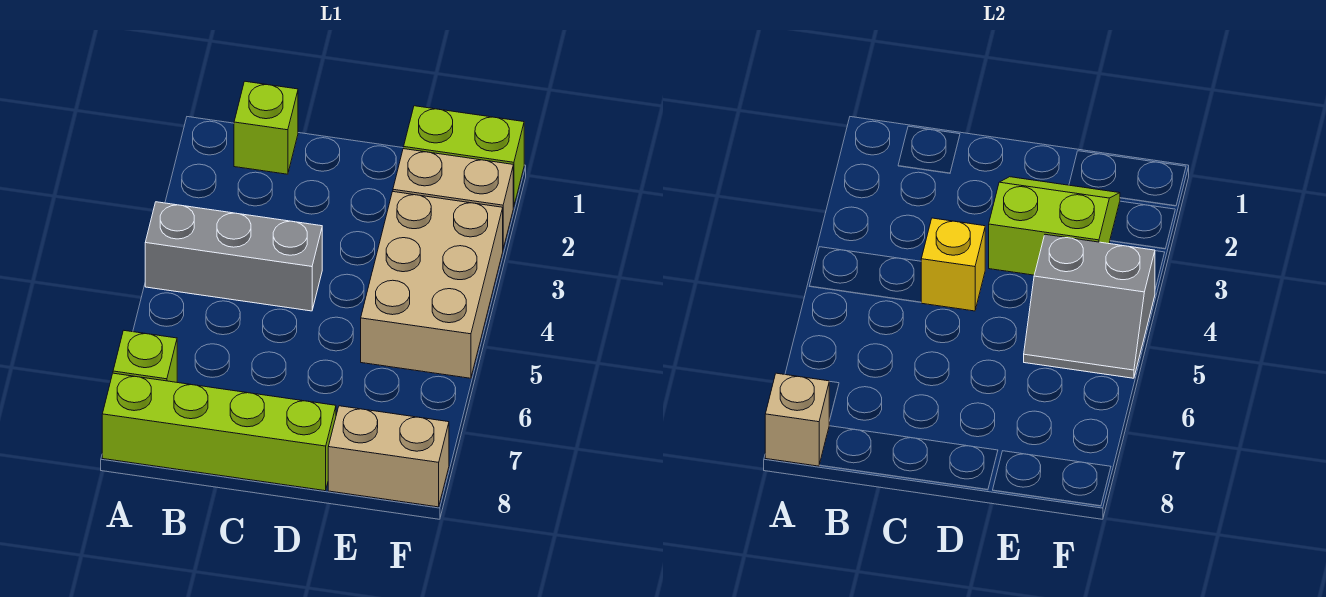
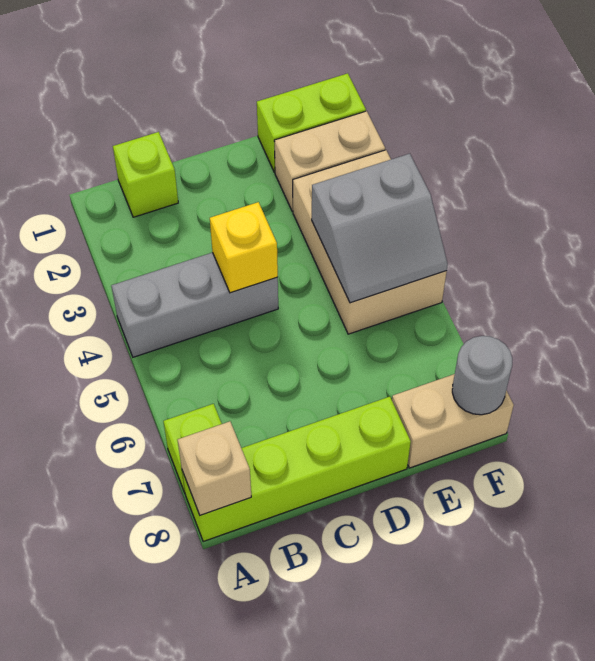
lime slope D2:E3 level 2 top 3 -> none
none -> grey round brick F8 level 2

